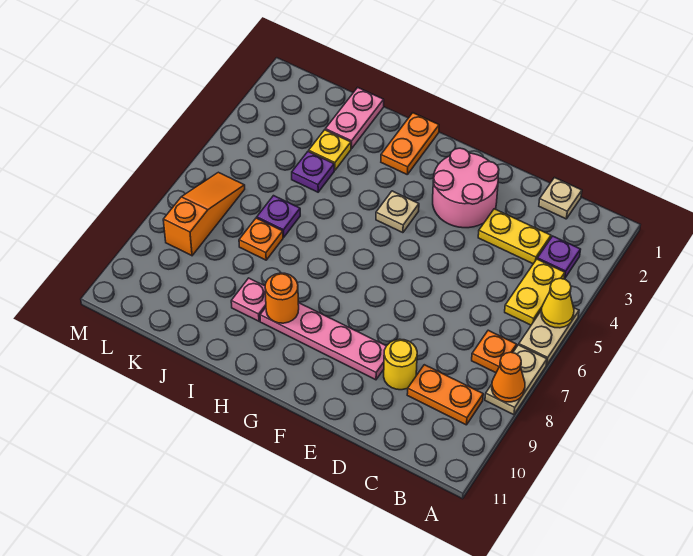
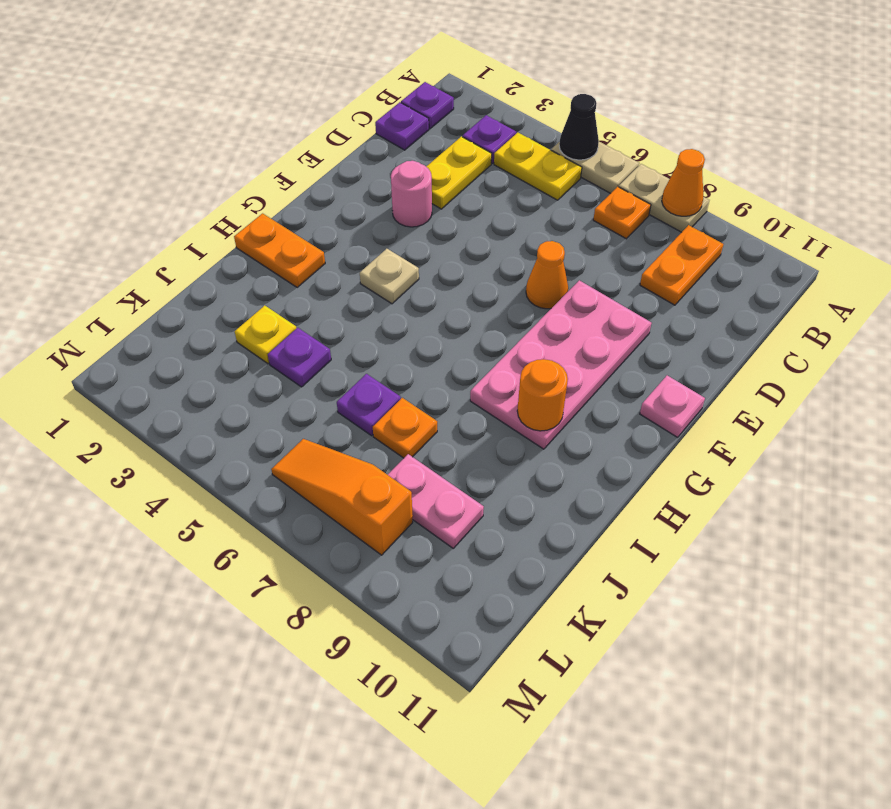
yellow cone A5 level 2 -> black cone A5 level 2
none -> purple plate B1 level 1
tan plate C1 level 1 -> purple plate C1 level 1
yellow round brick D9 level 1 -> none
pink round brick E2:F3 level 1 -> pink round brick E3 level 1
none -> orange cone E7 level 1
pink plate E9:H9 level 1 -> pink plate E8:H9 level 1
pink plate I9 level 1 -> pink plate F11 level 1
pink plate J1:J2 level 1 -> pink plate K8:K9 level 1

